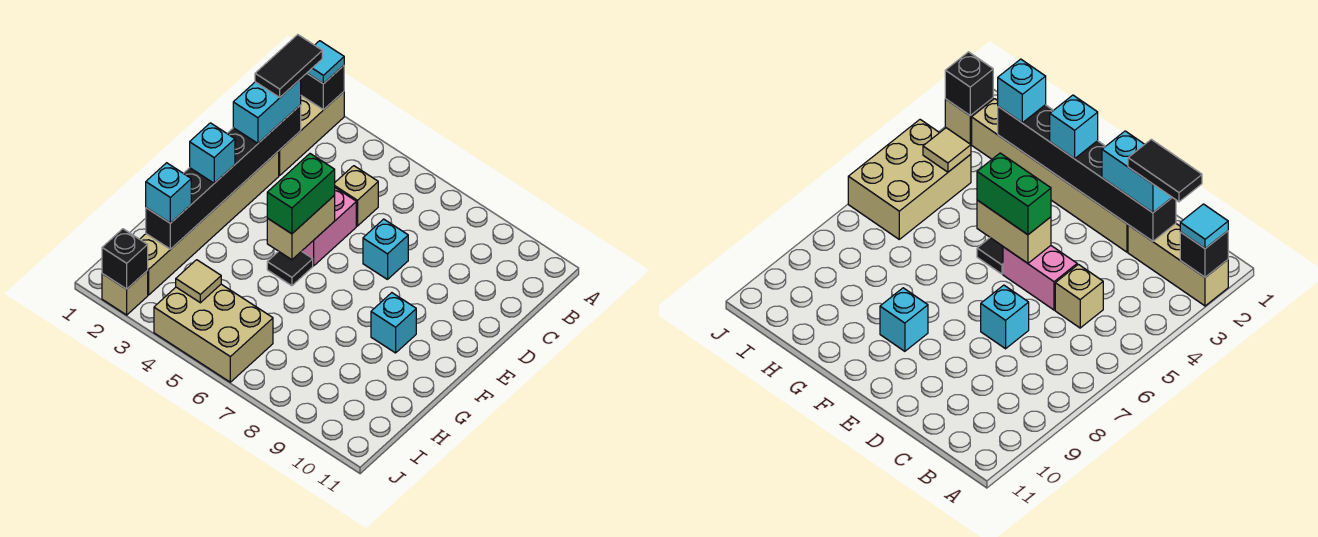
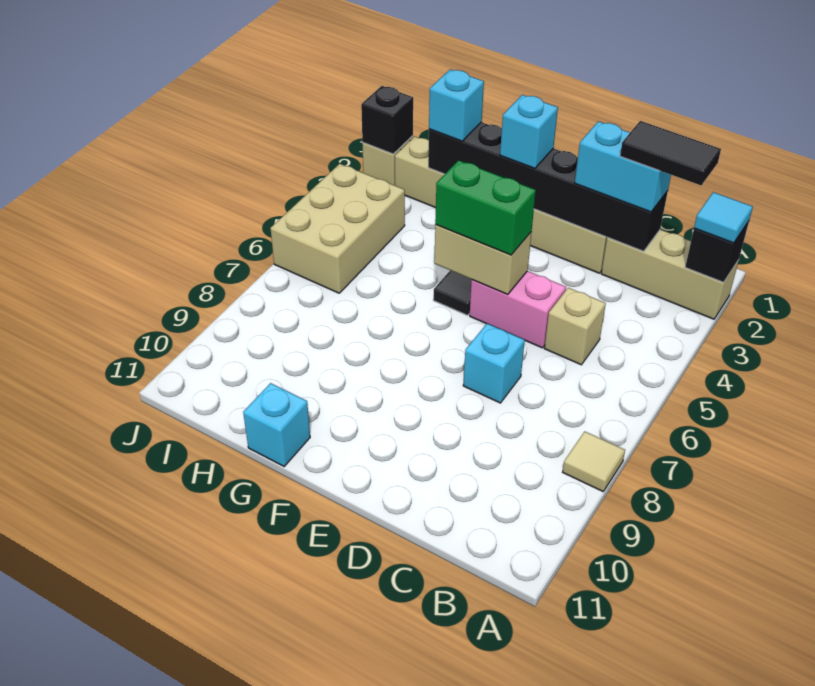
cyan brick F9 level 1 -> cyan brick G11 level 1
tan tile I4 level 2 -> tan tile A8 level 1

